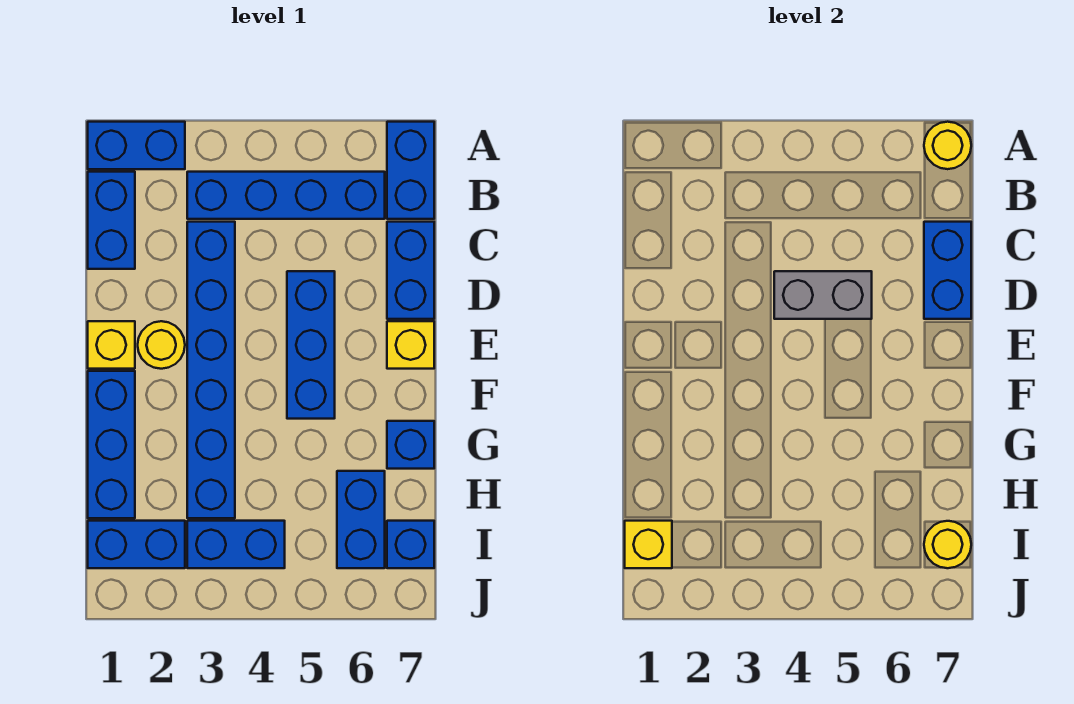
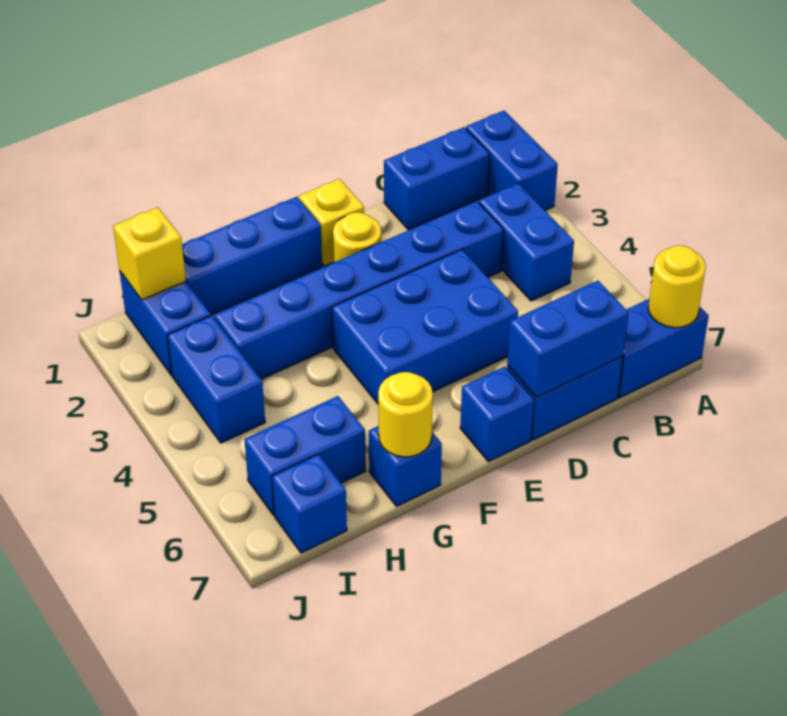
blue brick B3:B6 level 1 -> blue brick B3:B4 level 1
grey brick D4:D5 level 2 -> none
blue brick D5:F5 level 1 -> blue brick D4:F5 level 1
yellow brick E7 level 1 -> blue brick E7 level 1
yellow round brick I7 level 2 -> yellow round brick G7 level 2

